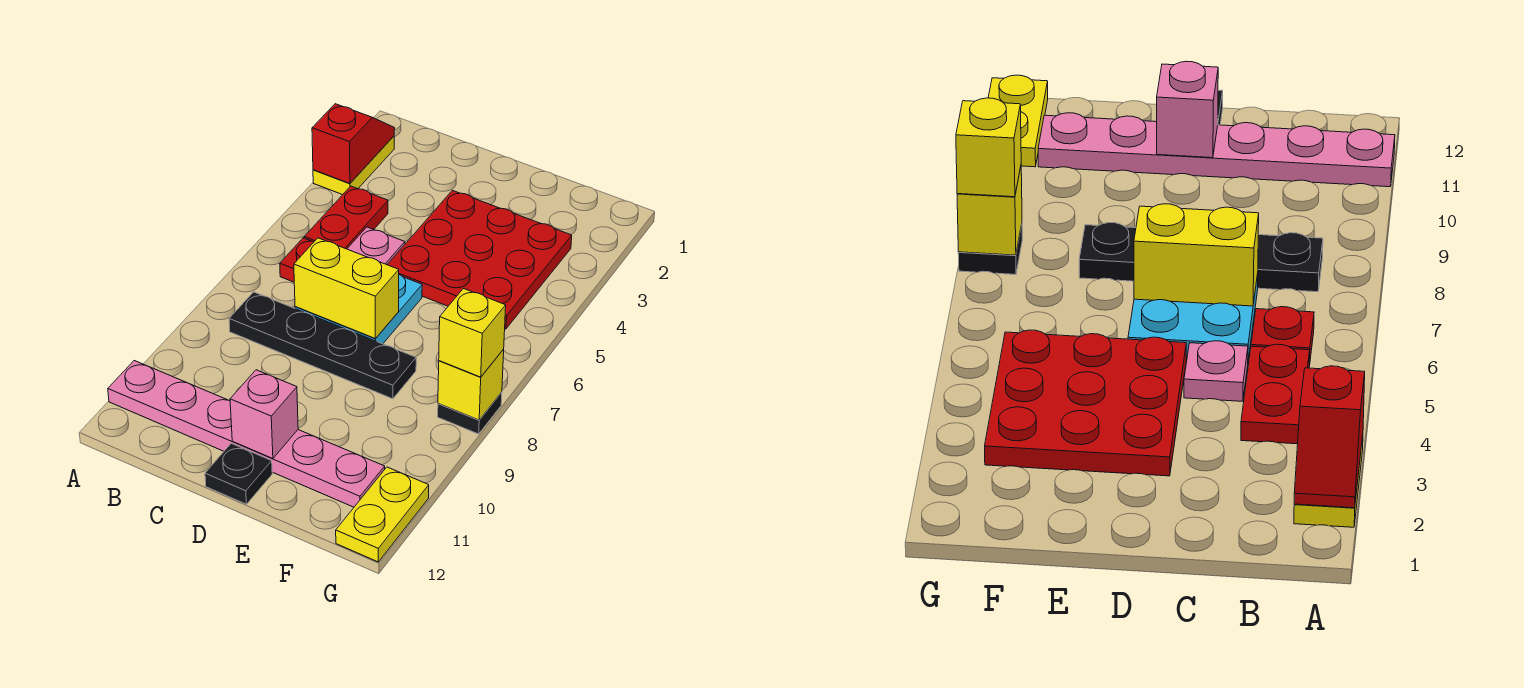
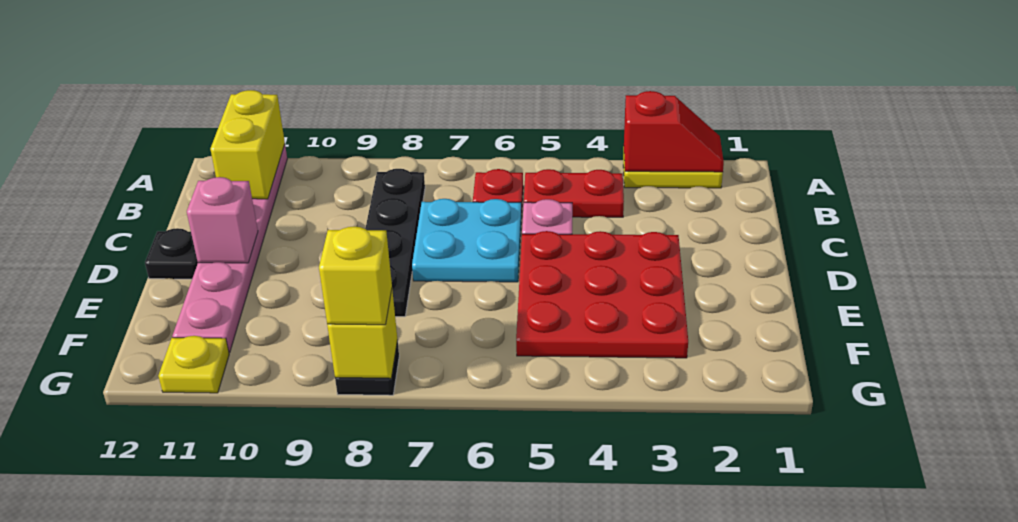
yellow brick C7:D7 level 2 -> yellow brick A11:B11 level 2
yellow plate G11:G12 level 1 -> yellow plate G11 level 1

